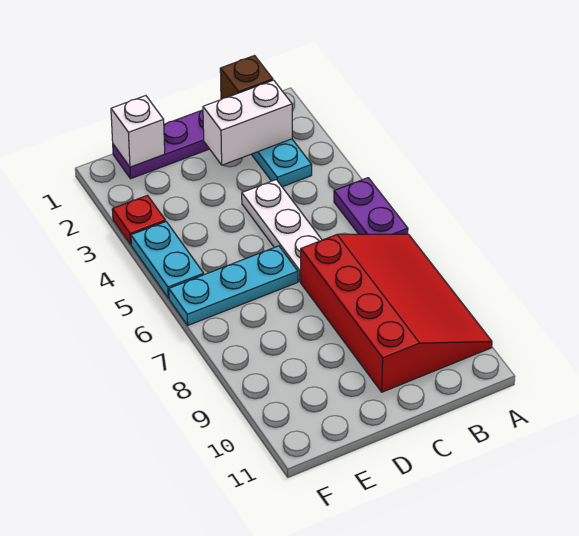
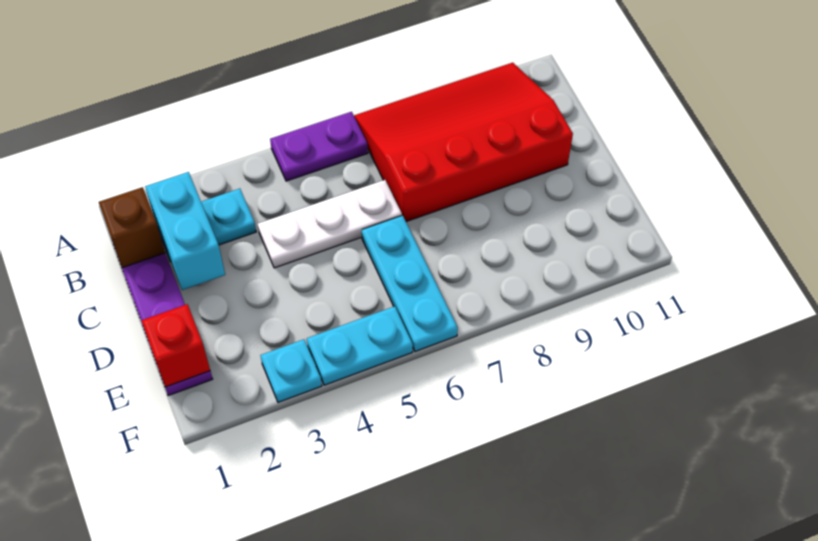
white brick B2:C2 level 2 -> cyan brick B2:C2 level 2
white brick E1 level 2 -> red brick E1 level 2
red plate F3 level 1 -> cyan plate F3 level 1

